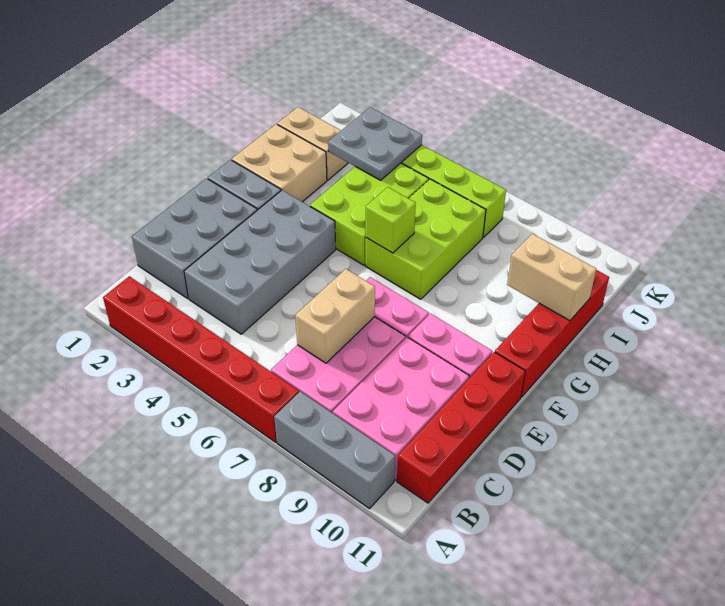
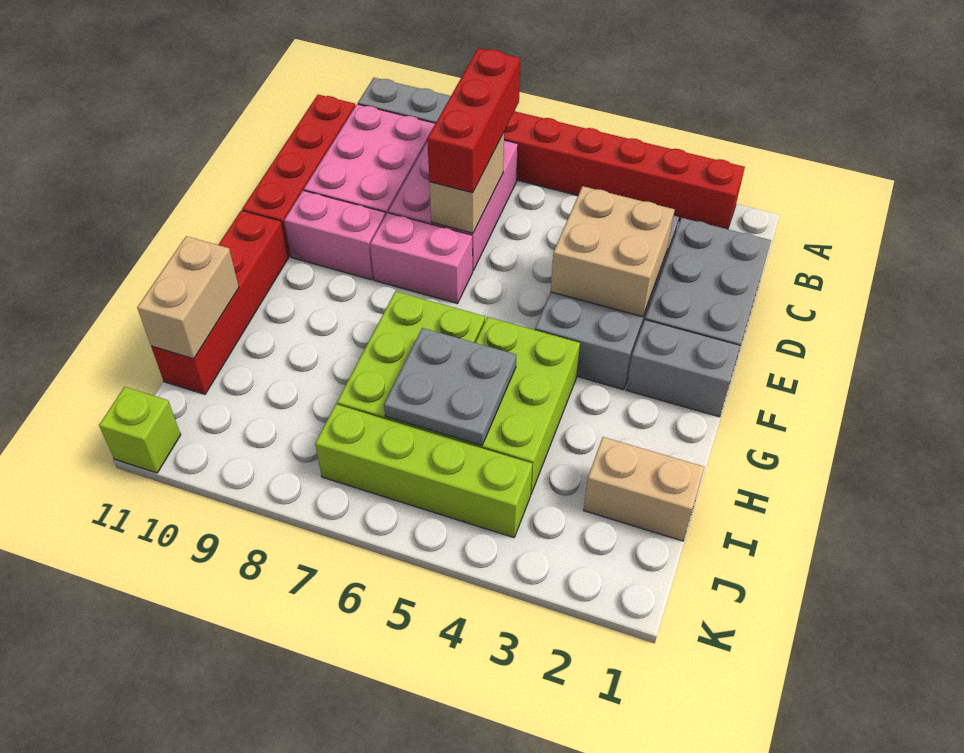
none -> red brick B7:D7 level 3
tan brick G1:H2 level 1 -> tan brick D3:E4 level 2
lime brick G6 level 2 -> lime brick K11 level 1
tan brick H10:H11 level 2 -> tan brick H11:I11 level 2
grey plate I3:J4 level 2 -> grey plate H5:I6 level 2

